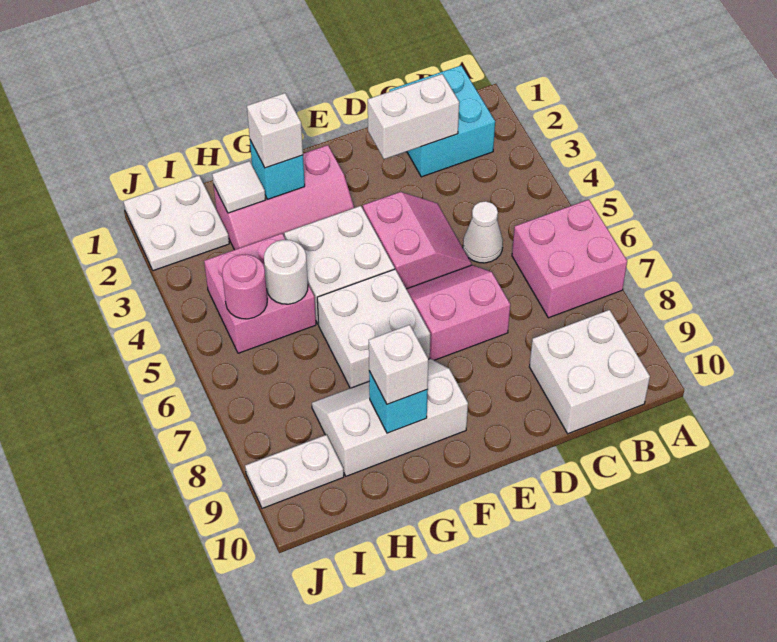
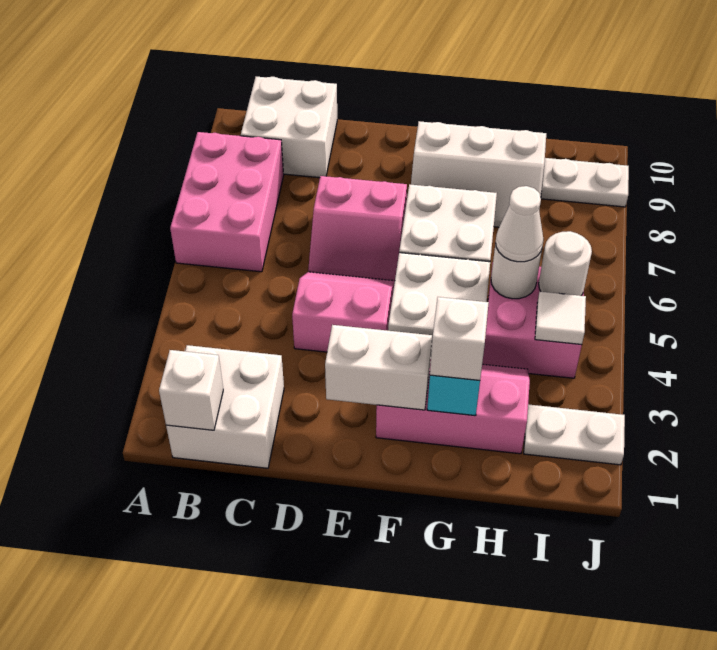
pink brick A6:B7 level 1 -> pink brick A6:B8 level 1
cyan brick B1:C2 level 1 -> white brick B1:C2 level 1
white brick C2:D2 level 2 -> white brick E2:F2 level 2
white cone C5 level 1 -> white cone H5 level 3
pink slope D4:E5 level 1 top E -> pink slope D4:E5 level 1 top 4
cyan brick G9 level 2 -> none
white brick G9 level 3 -> white brick B1 level 2
white tile H2 level 2 -> white tile I4 level 2
white plate I1:J2 level 1 -> white plate I2:J2 level 1
pink round brick I5 level 2 -> white round brick I5 level 2

